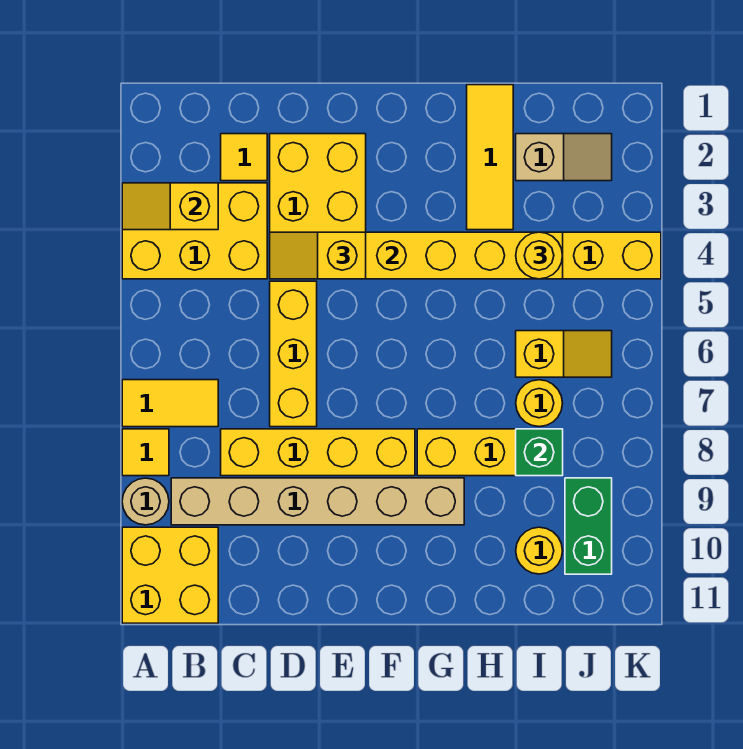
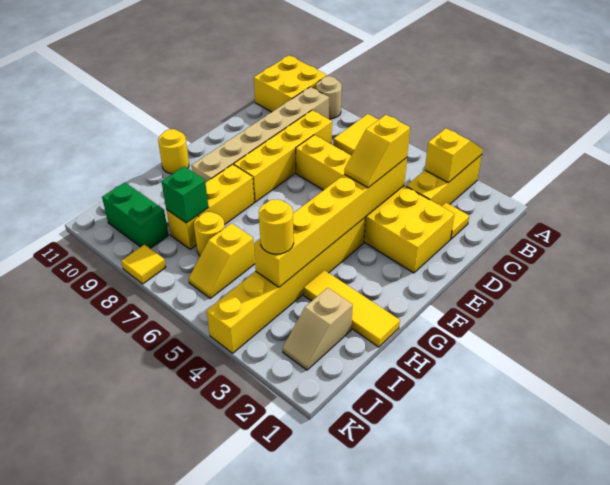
yellow brick A3:C4 level 1 -> yellow brick A3:C3 level 1
yellow tile A8 level 1 -> yellow tile K8 level 1
yellow slope D4:E4 level 3 top E -> yellow slope D4:E4 level 3 top D
yellow round brick I10 level 1 -> yellow round brick G11 level 1

